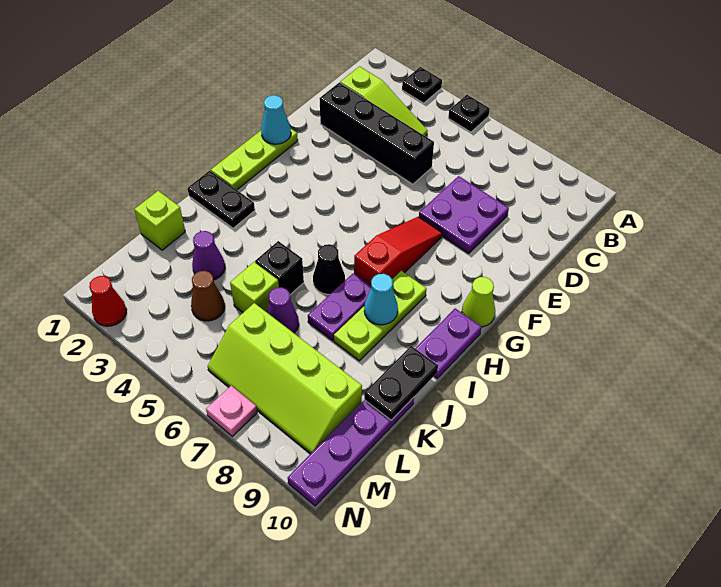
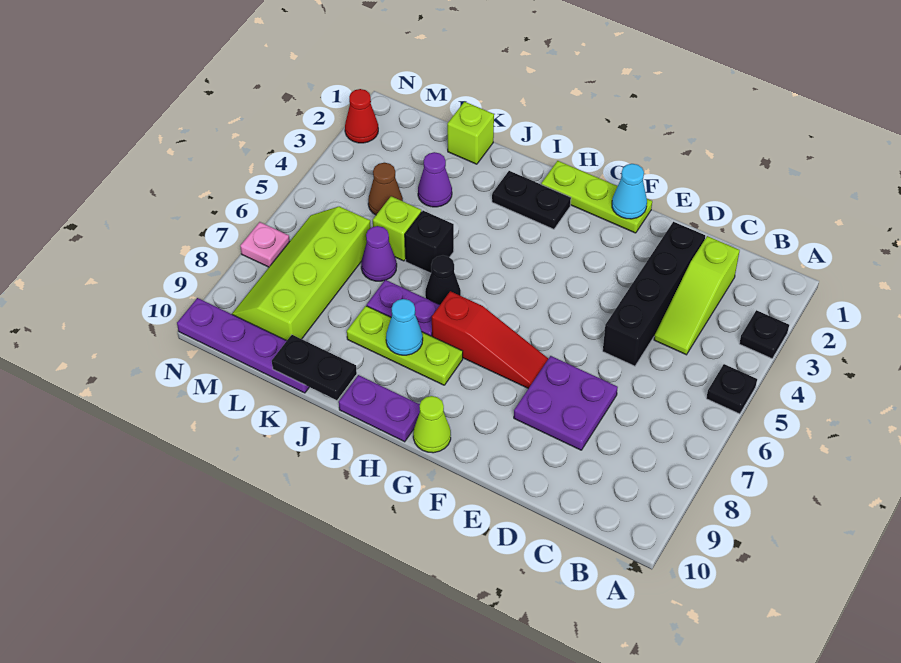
black plate I1:I2 level 1 -> black plate H2:I2 level 1

